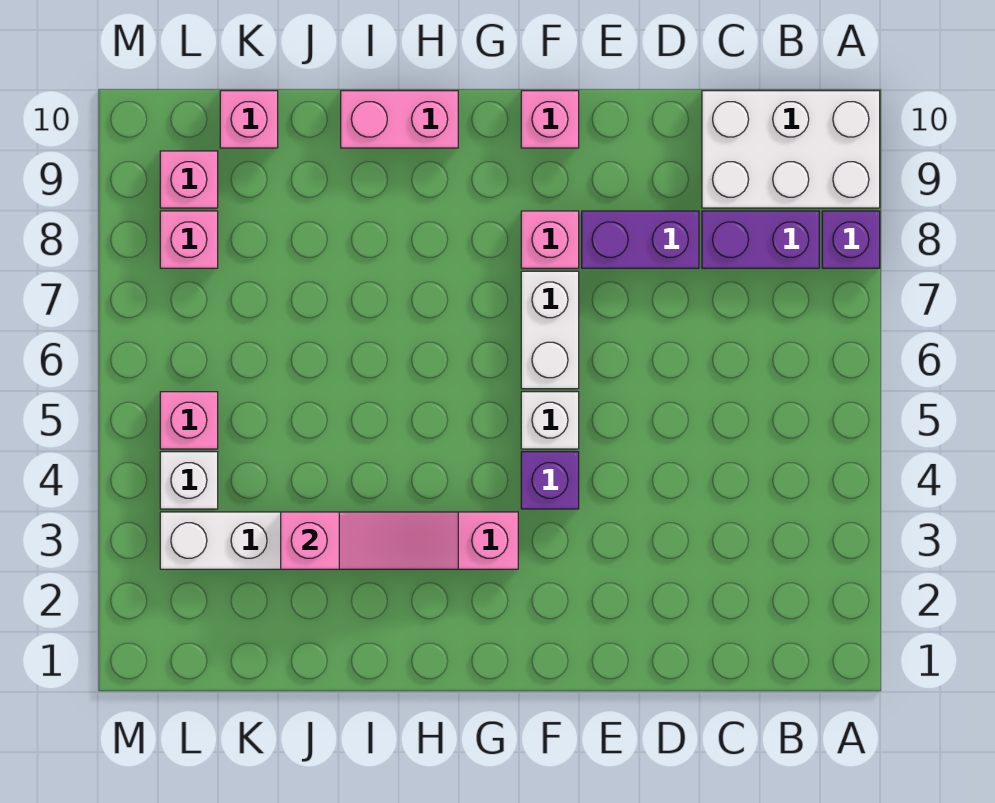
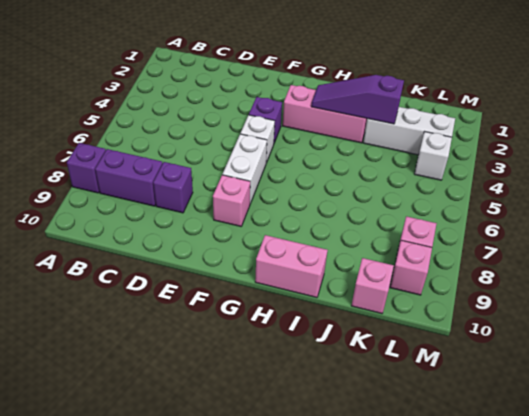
white brick A9:C10 level 1 -> none
purple brick D8:E8 level 1 -> purple brick D8 level 1
pink brick F10 level 1 -> none
pink slope H3:J3 level 2 top J -> purple slope H3:J3 level 2 top J
pink brick L5 level 1 -> none

